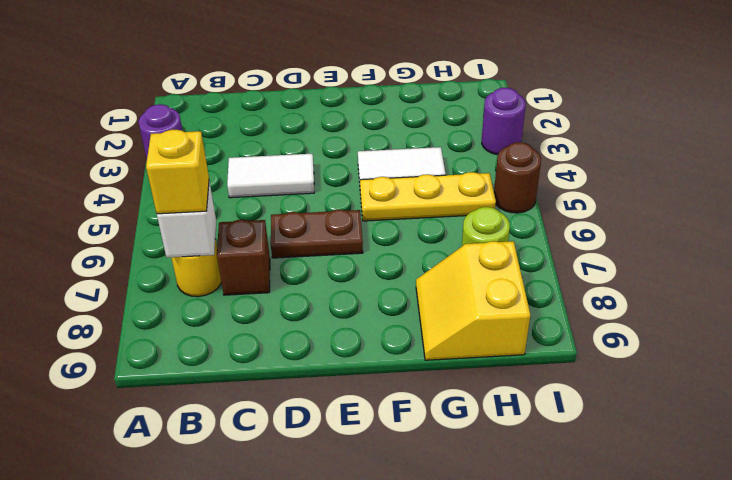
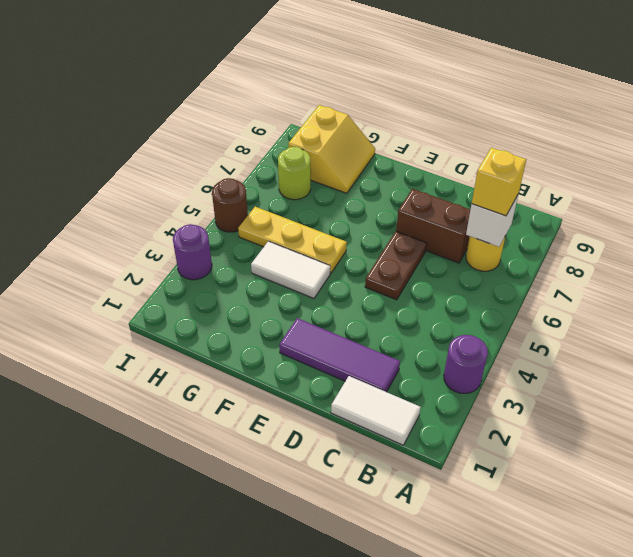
none -> purple tile C2:E2 level 1
white tile C4:D4 level 1 -> white tile B1:C1 level 1
brown brick C7 level 1 -> brown brick C7:D7 level 1
brown plate D6:E6 level 1 -> brown plate D5:D6 level 1

